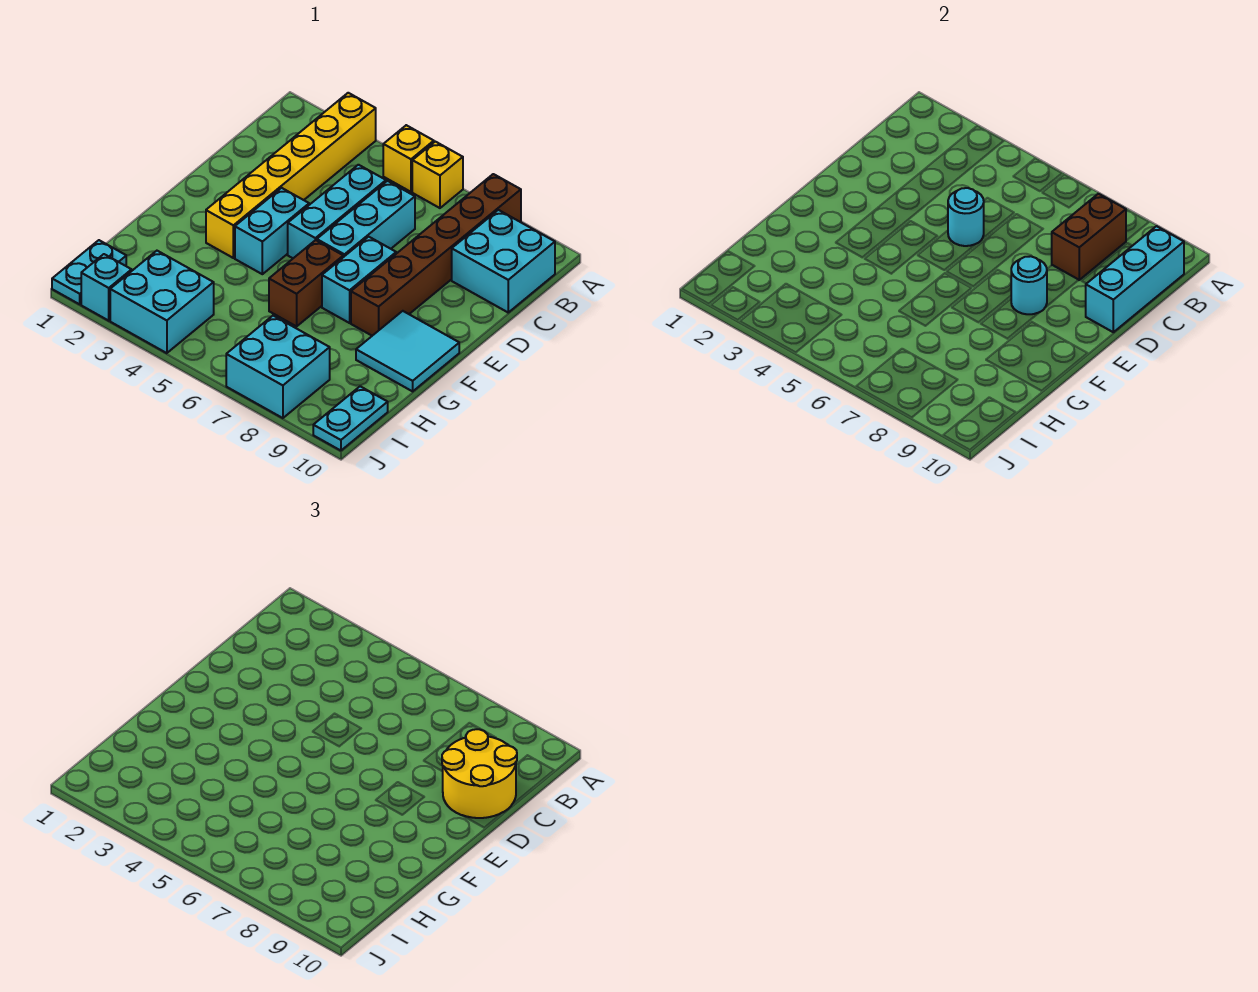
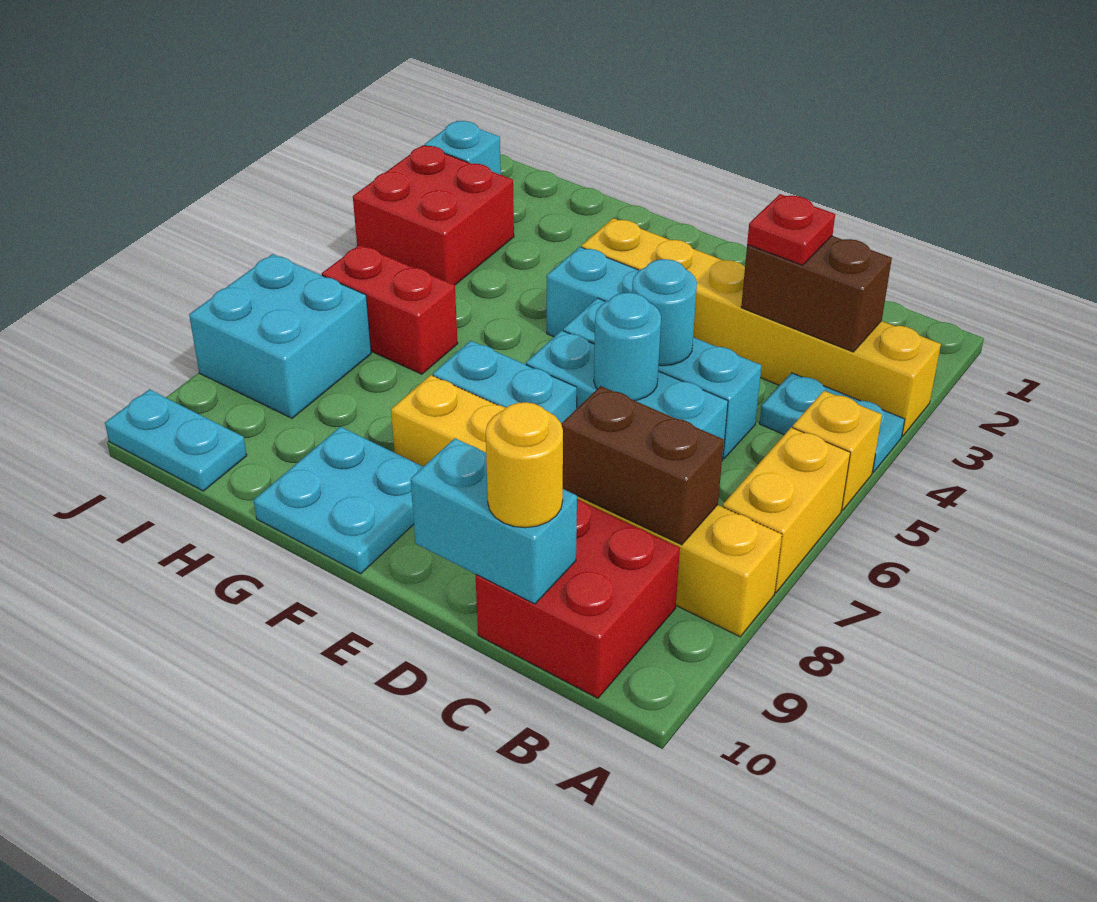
yellow brick A6 level 1 -> yellow brick A6:A7 level 1
brown brick A8:F8 level 1 -> yellow brick A8:F8 level 1
cyan brick B9:C10 level 1 -> red brick B9:C10 level 1
cyan brick B10:D10 level 2 -> cyan brick C10:D10 level 2
none -> red plate C3 level 3
yellow round brick C9:D10 level 3 -> yellow round brick C10 level 3
cyan round brick E8 level 2 -> cyan round brick D6 level 2
brown brick F6:G6 level 1 -> brown brick B3:C3 level 2
cyan tile F9:G10 level 1 -> cyan plate F9:G10 level 1
none -> red brick H6:I6 level 1
cyan plate I1:J1 level 1 -> cyan plate A4:B4 level 1
cyan brick I3:J4 level 1 -> red brick I3:J4 level 1

